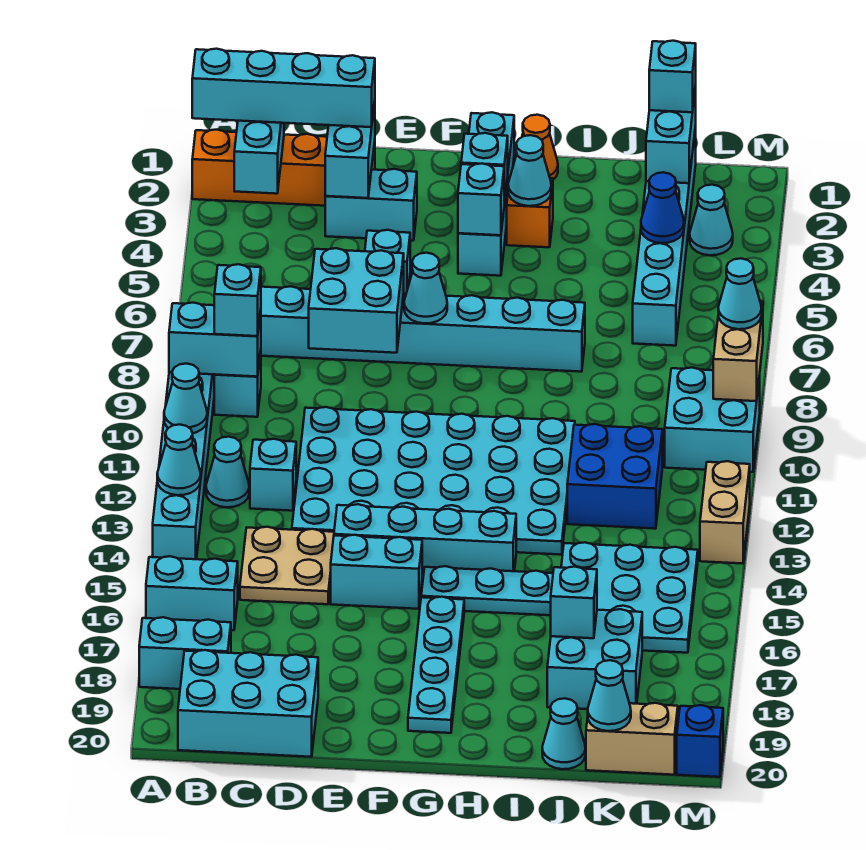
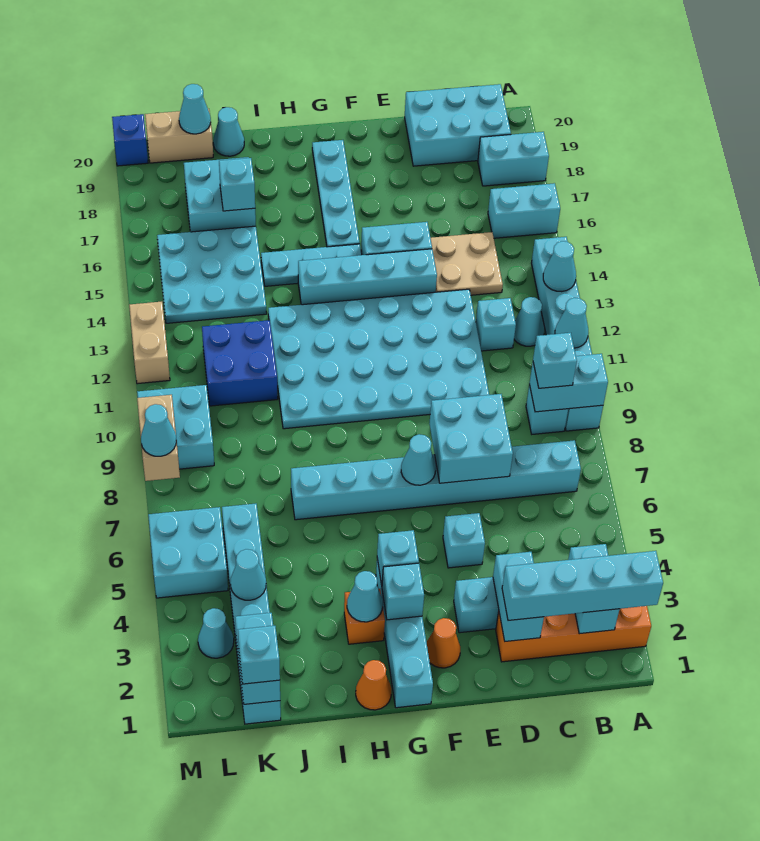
none -> orange cone F2 level 1
blue cone K4 level 2 -> cyan cone K4 level 2
none -> cyan brick L5:M6 level 1

